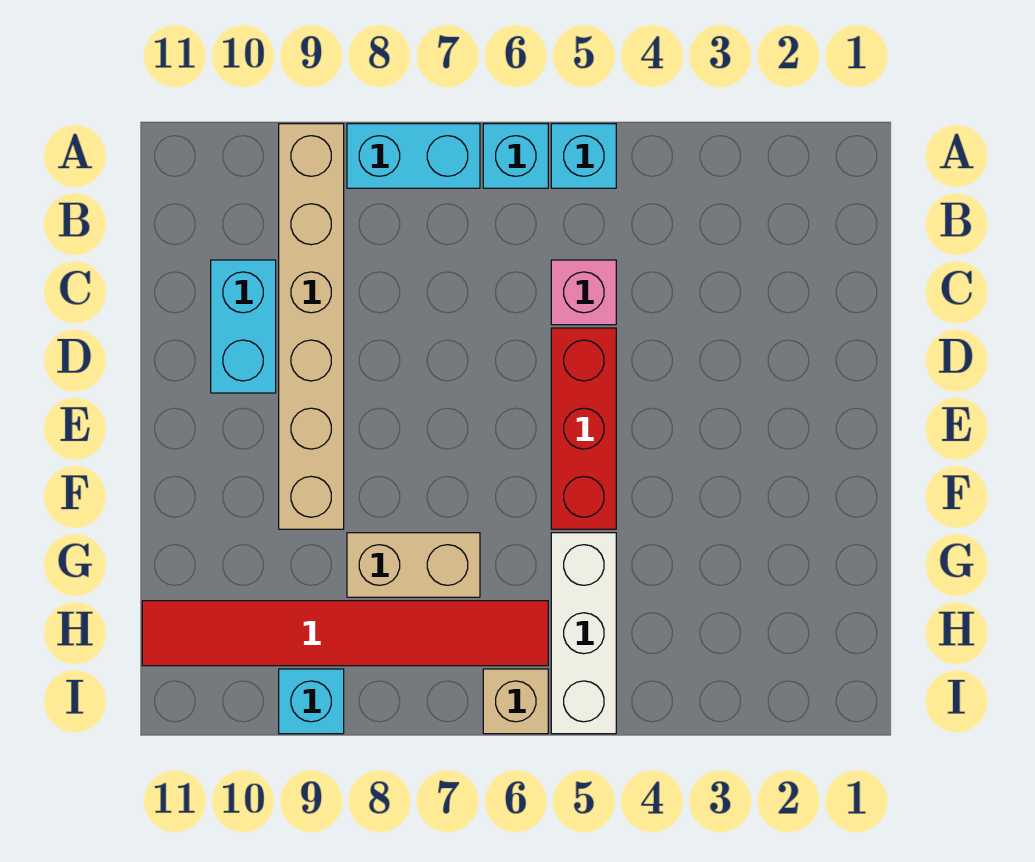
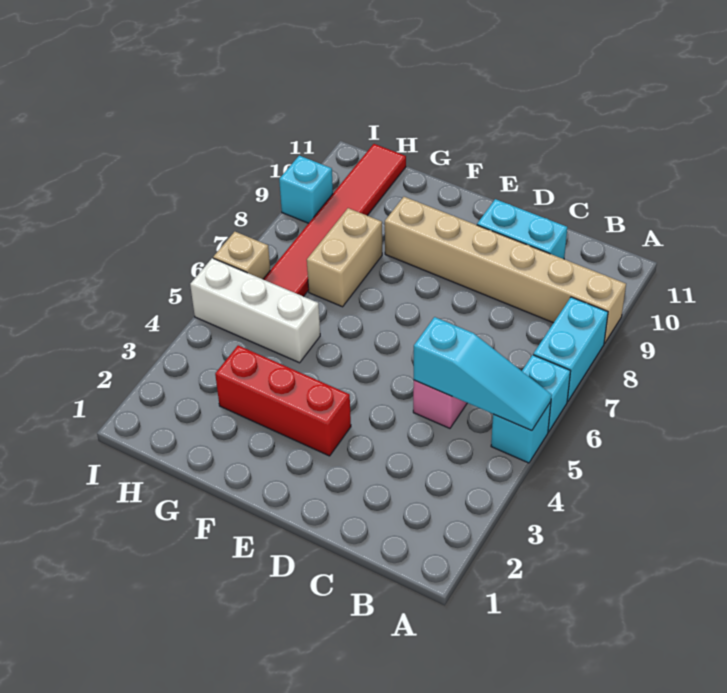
none -> cyan slope A5:C5 level 2 top C
red brick D5:F5 level 1 -> red brick E3:G3 level 1

